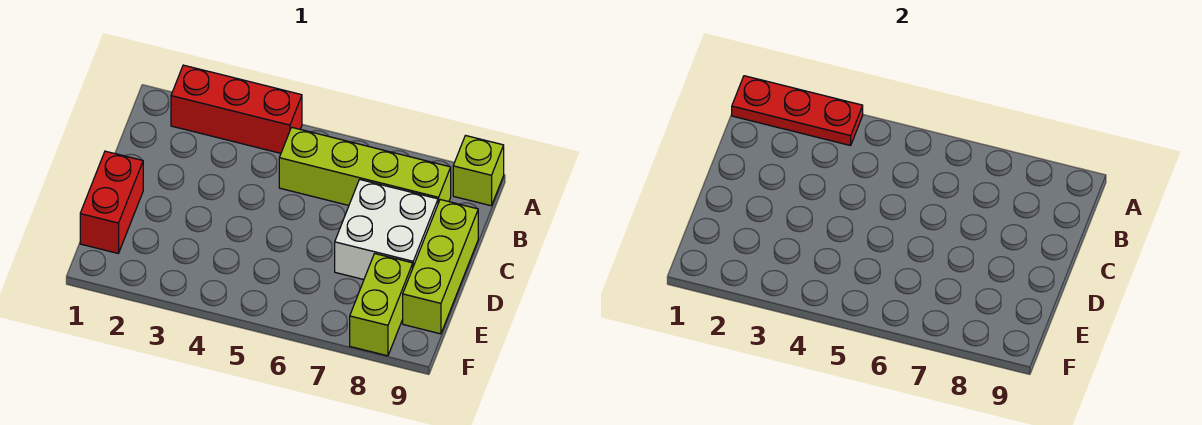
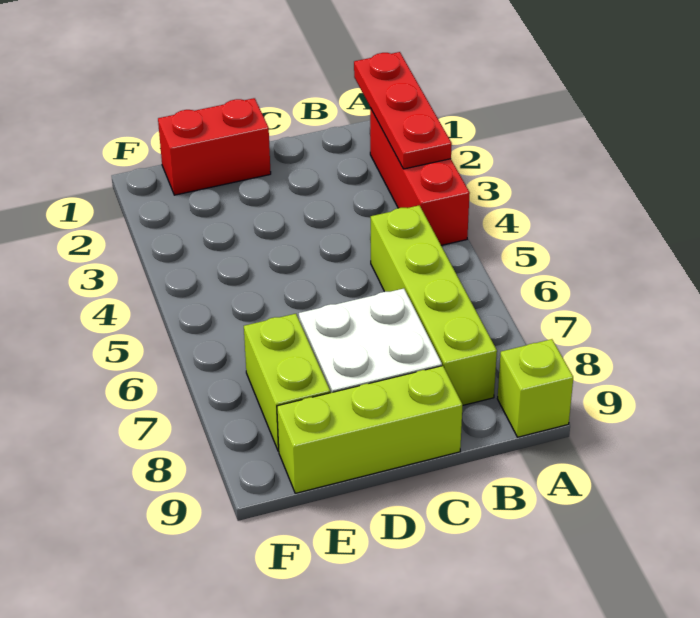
lime brick E8:F8 level 1 -> lime brick E7:E8 level 1

